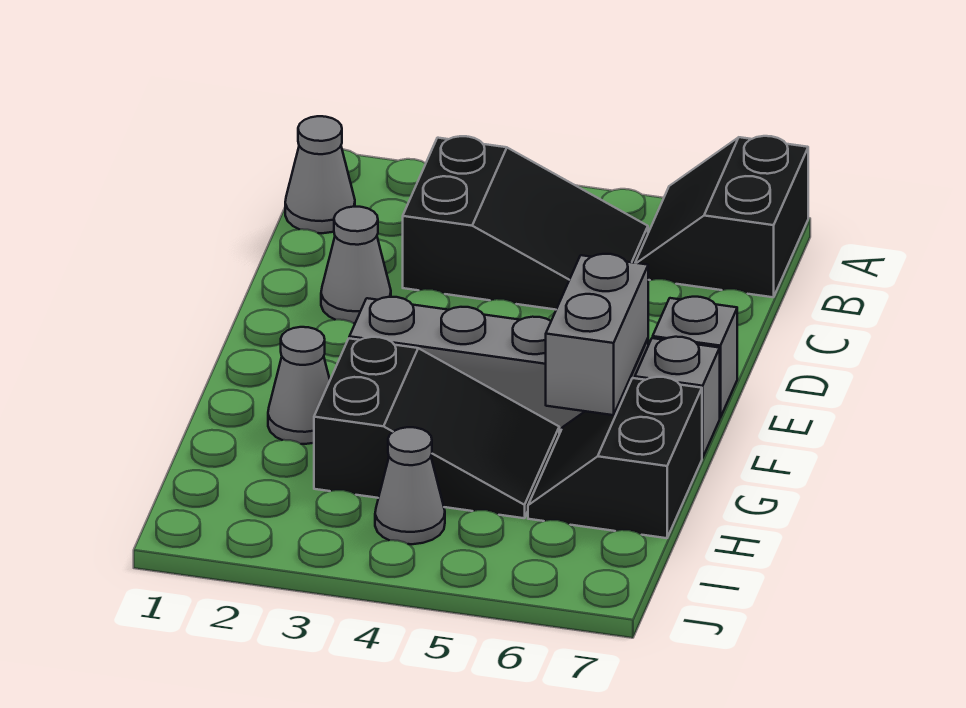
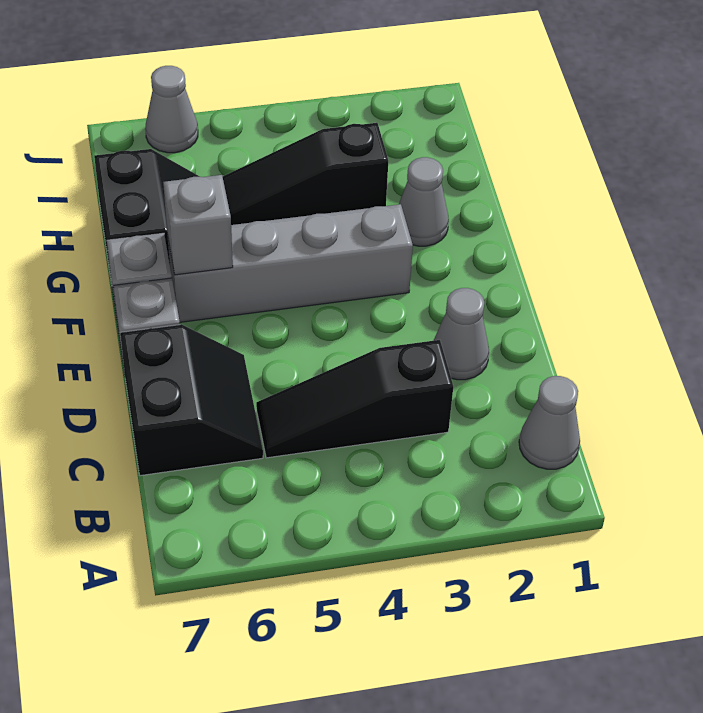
black slope A6:B7 level 1 top 7 -> black slope C6:D7 level 1 top 7
black slope B3:C5 level 1 top 3 -> black slope C3:C5 level 1 top 3
grey brick F6:G6 level 2 -> grey brick F6 level 2
black slope G3:H5 level 1 top 3 -> black slope H3:H5 level 1 top 3
grey cone I4 level 1 -> grey cone J6 level 1

